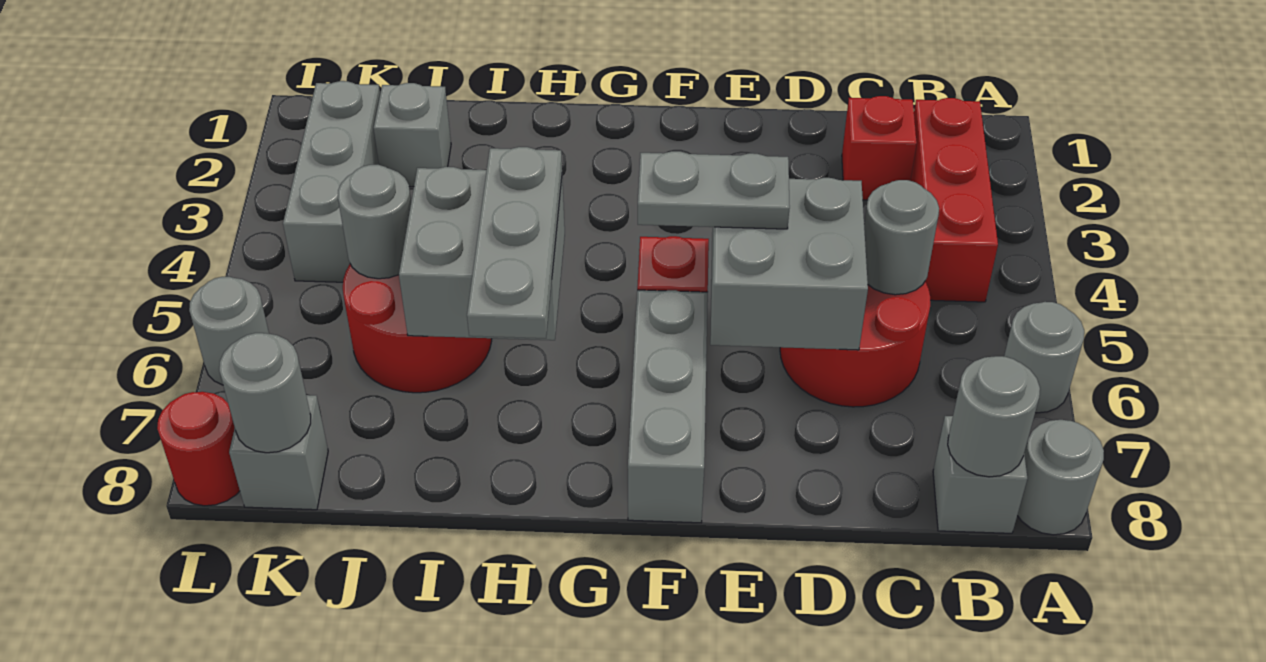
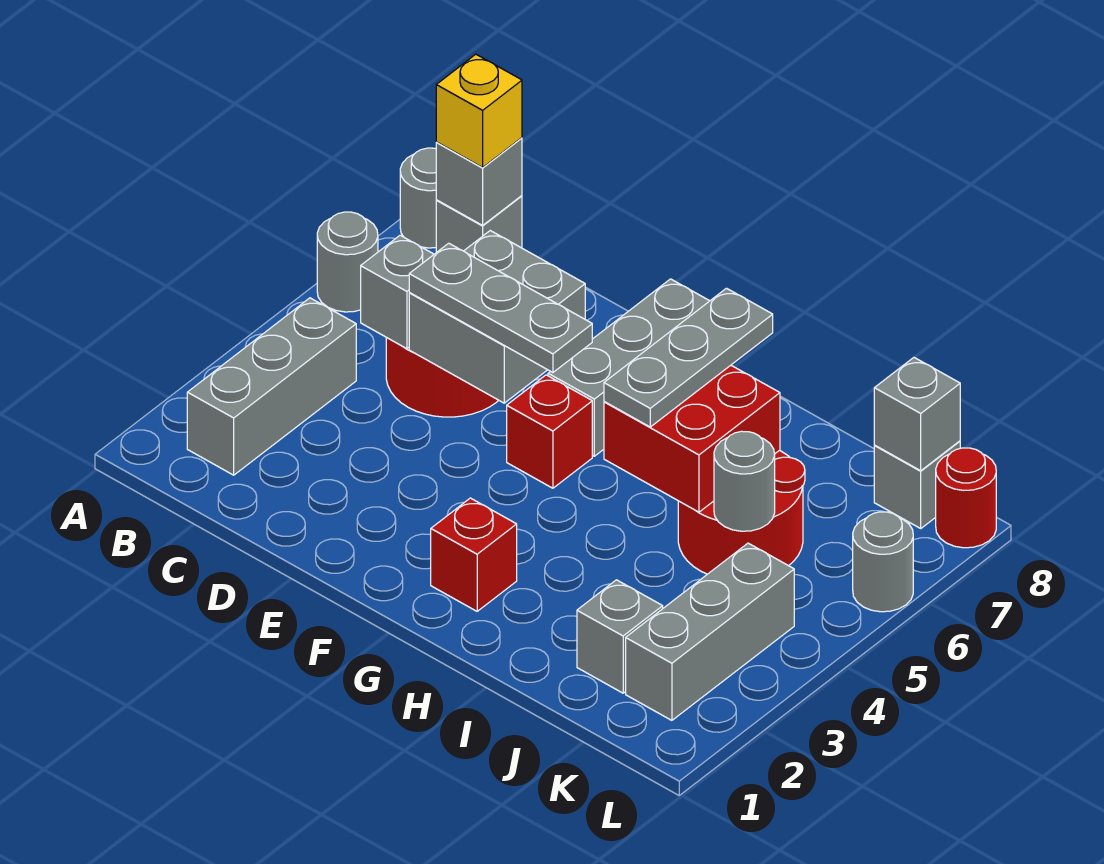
red brick B2:B4 level 1 -> grey brick B2:B4 level 1
grey round brick B8 level 2 -> grey brick B8 level 2
none -> yellow brick B8 level 3
red brick C2 level 1 -> red brick G2 level 1
grey round brick C5 level 2 -> grey brick C5 level 2
grey plate E5:F5 level 3 -> grey plate D5:F5 level 3
grey brick H5:I6 level 2 -> red brick H5:I6 level 2
grey round brick K8 level 2 -> grey brick K8 level 2

